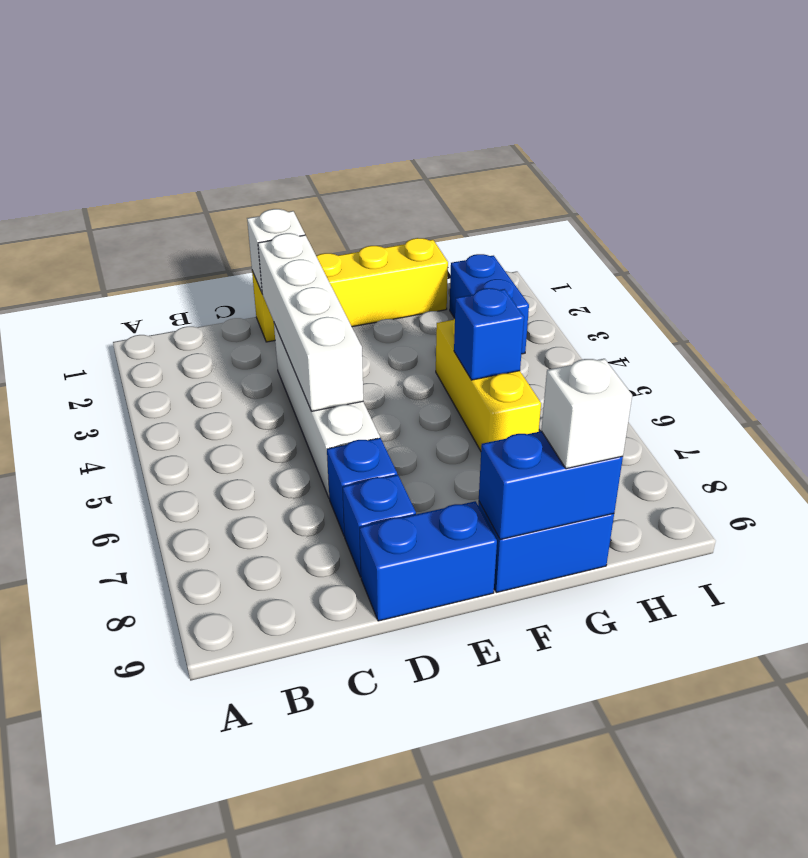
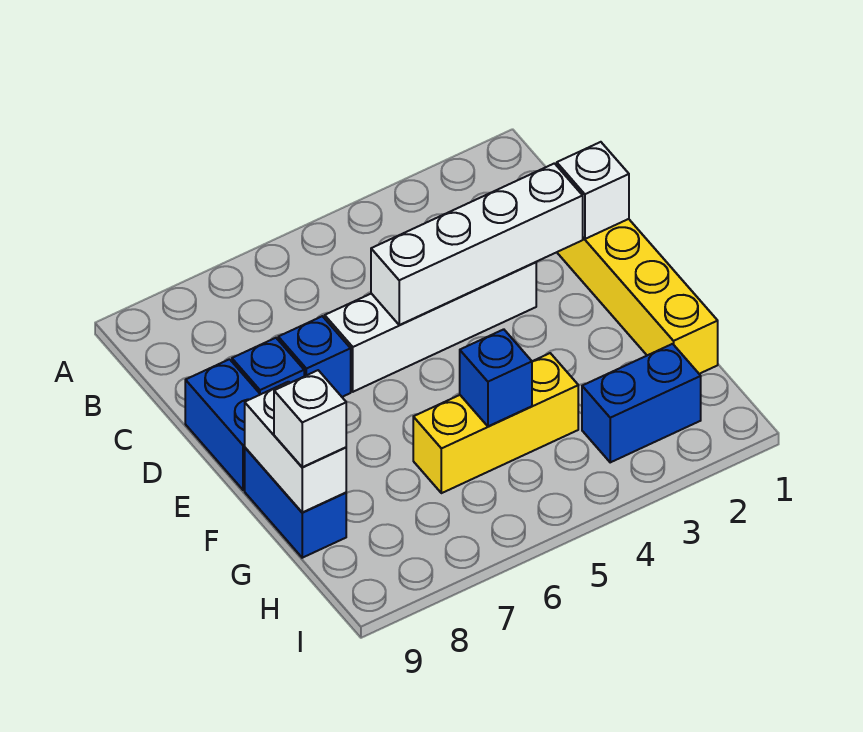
blue brick F9:G9 level 2 -> white brick F9:G9 level 2

